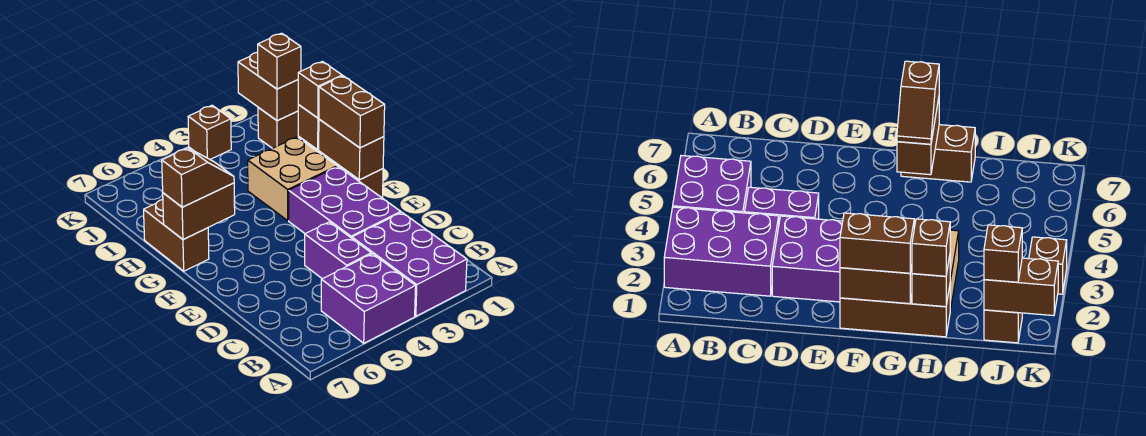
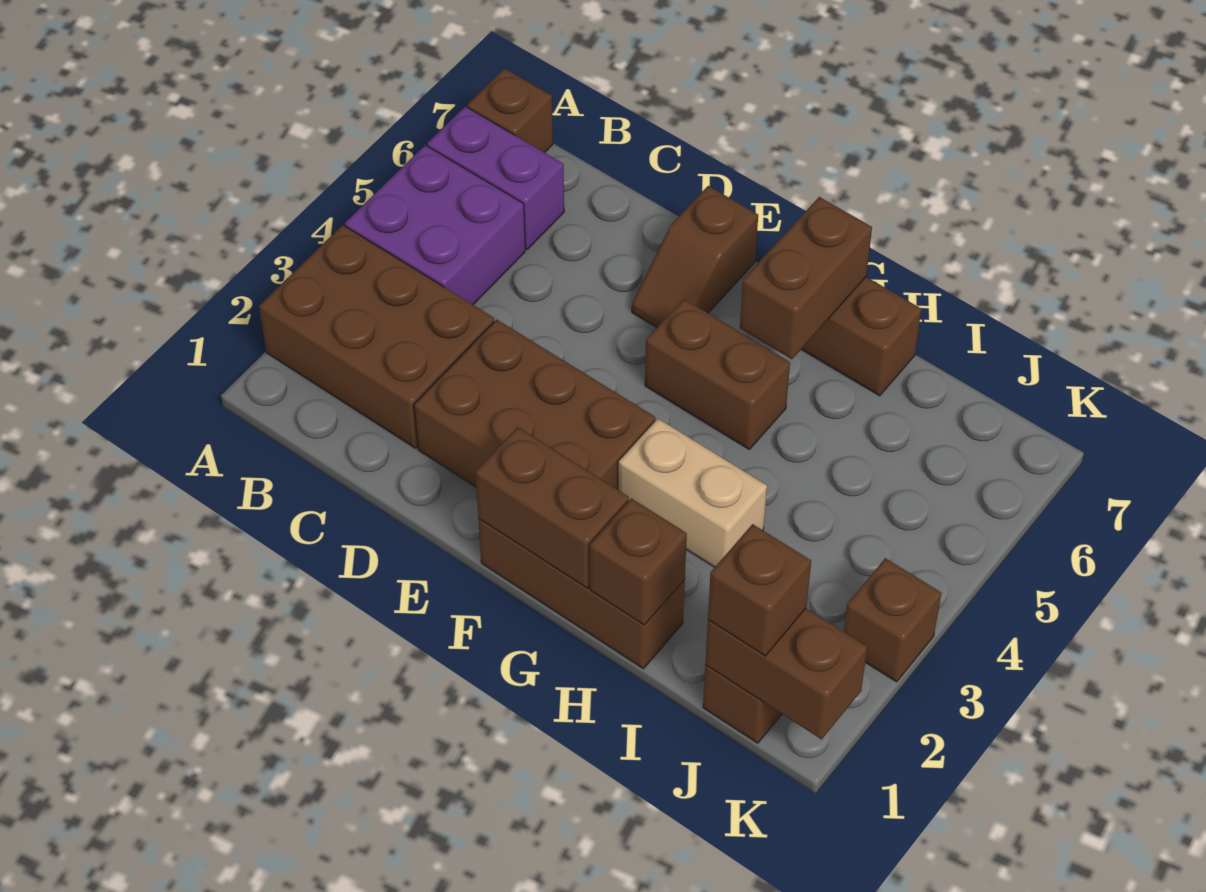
purple brick A2:C3 level 1 -> brown brick A2:C3 level 1
purple brick C4:D4 level 1 -> purple brick A6:B6 level 1
purple brick D2:F3 level 1 -> brown brick D2:F3 level 1
brown brick F1:G1 level 3 -> brown brick F5:G5 level 1
tan brick G2:H3 level 1 -> tan brick G3:H3 level 1
brown slope G6:G7 level 3 top 7 -> brown slope E6:E7 level 1 top 7
brown brick H1 level 3 -> brown brick A7 level 1

